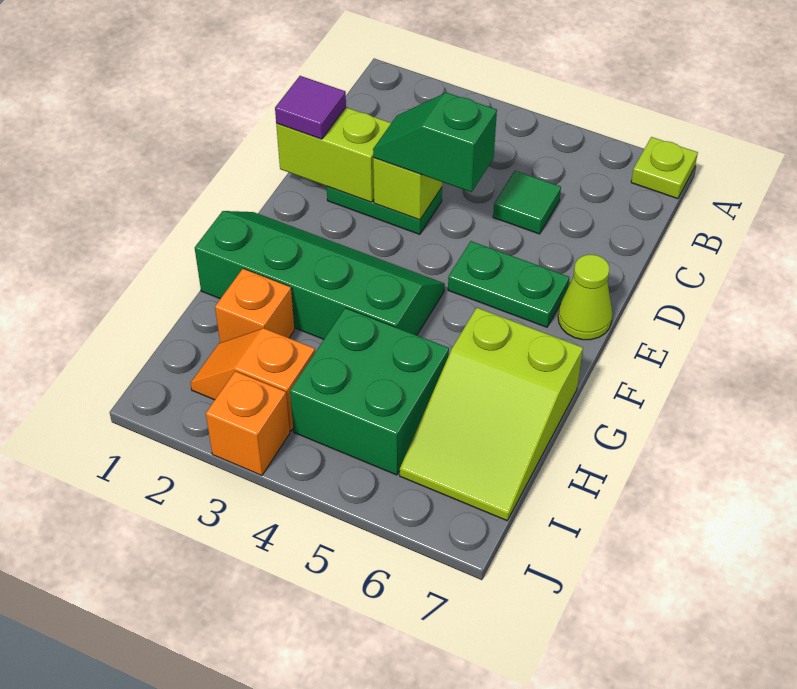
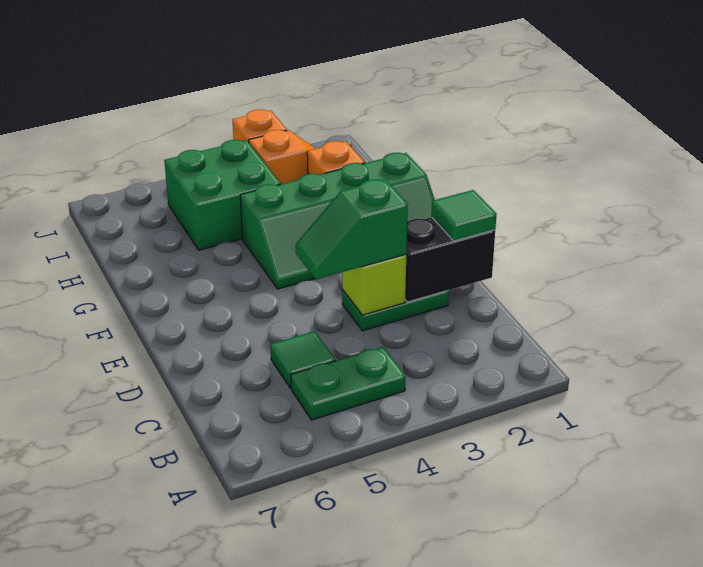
lime plate A7 level 1 -> none
lime brick D1:D2 level 2 -> black brick D1:D2 level 2
purple tile D1 level 3 -> green tile D1 level 3
green slope D3:D4 level 3 top 4 -> green slope D3:D4 level 3 top 3
green plate E5:E6 level 1 -> green plate B4:B5 level 1
lime cone E7 level 1 -> none
lime slope G6:I7 level 1 top G -> none

